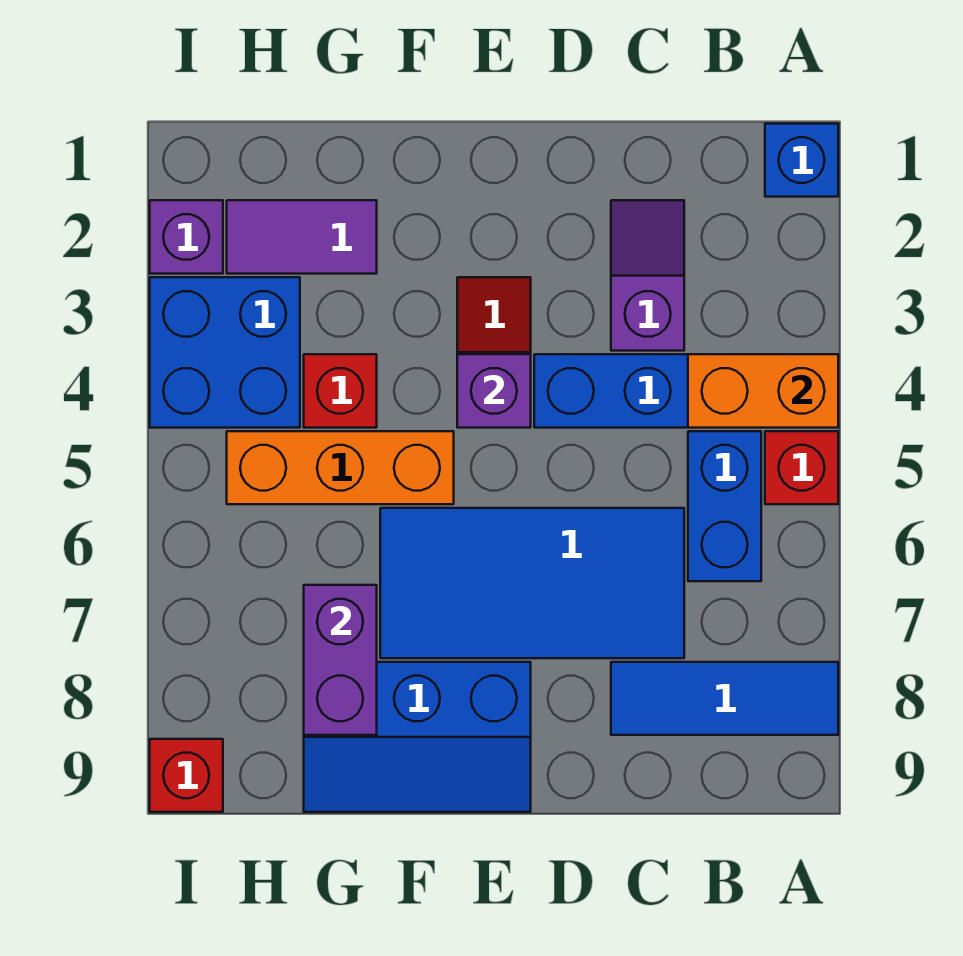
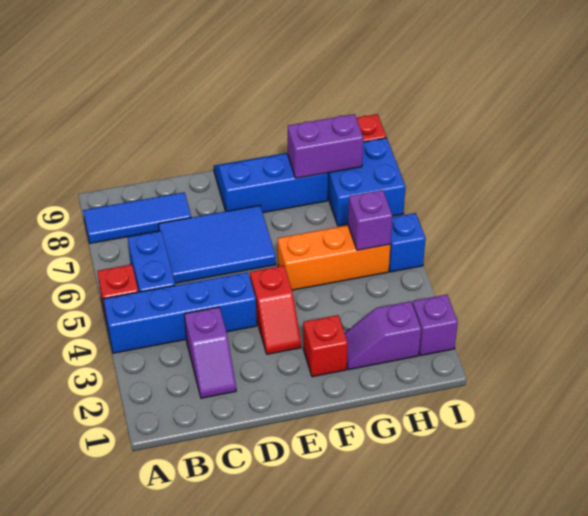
blue brick A1 level 1 -> blue brick I5 level 1
orange brick A4:B4 level 2 -> none
blue tile C6:F7 level 1 -> blue tile C6:E7 level 1
purple brick E4 level 2 -> purple brick H5 level 2
purple tile G2:H2 level 1 -> purple slope G2:H2 level 1 top H
red brick G4 level 1 -> red brick F2 level 1
purple brick G7:G8 level 2 -> purple brick G8:H8 level 2
blue brick H3:I4 level 1 -> blue brick H7:I8 level 1

